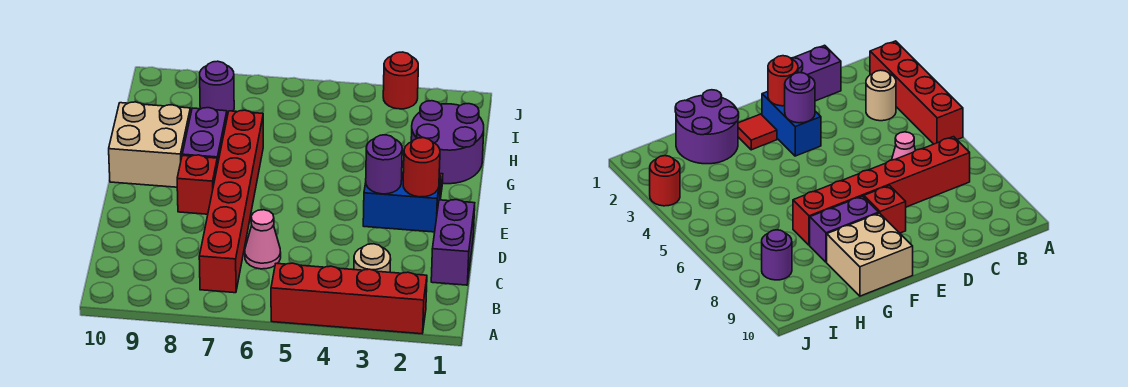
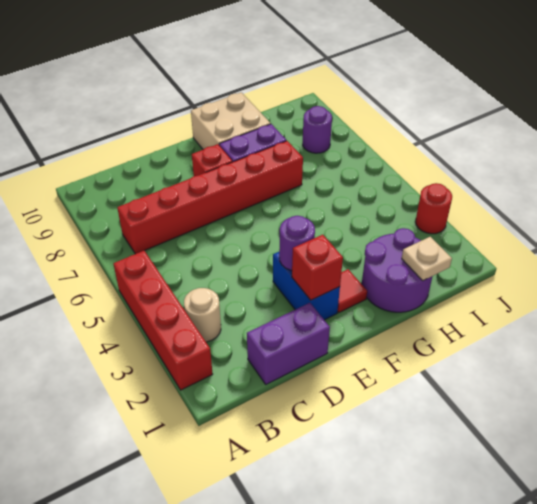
pink cone C6 level 1 -> none
red round brick E2 level 2 -> red brick E2 level 2
none -> tan plate H1 level 2

